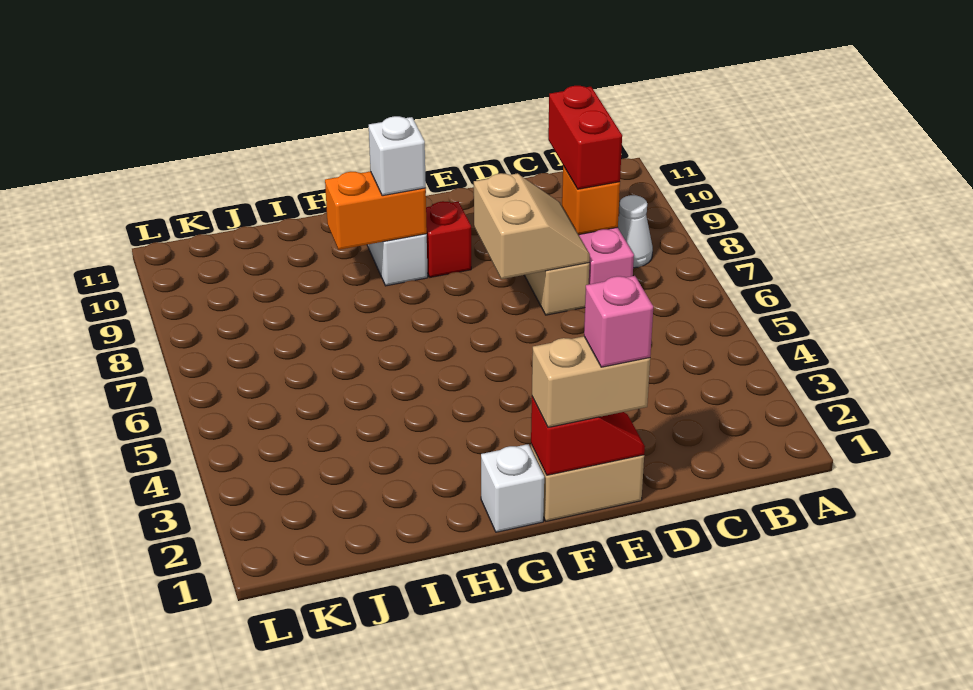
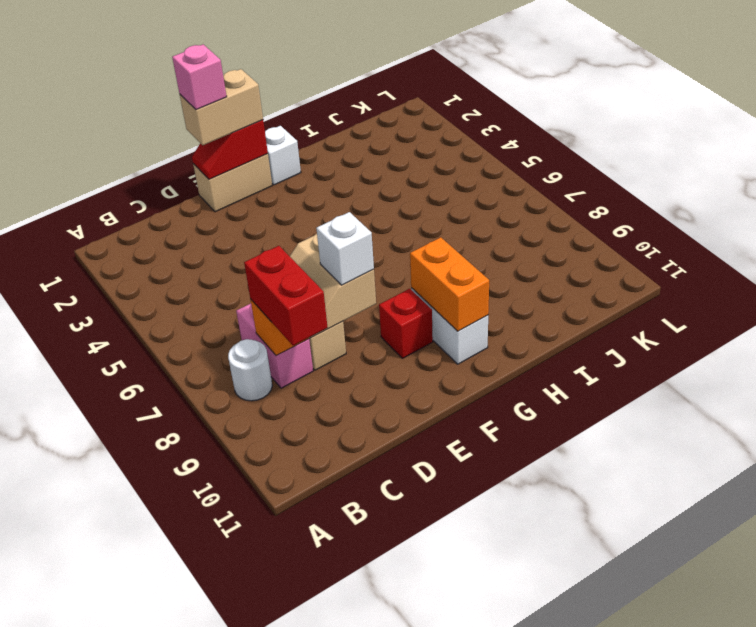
white cone B8 level 1 -> white round brick B8 level 1
orange brick G9:H9 level 2 -> orange brick G9:G10 level 2
white brick G9 level 3 -> white brick E8 level 3

